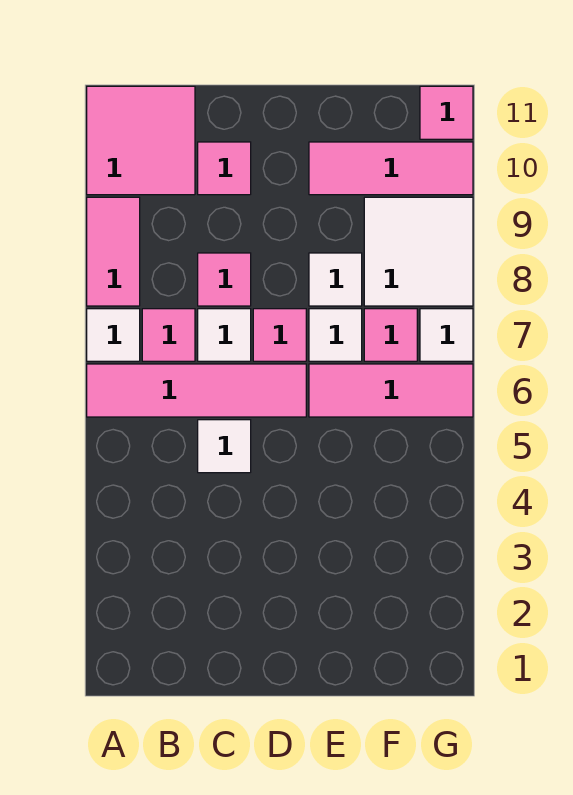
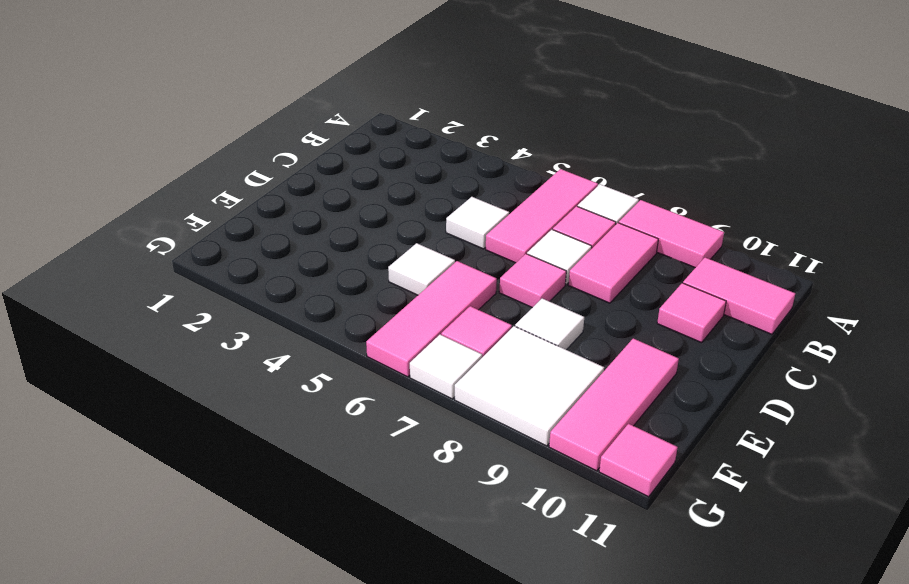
pink tile A6:D6 level 1 -> pink tile A6:C6 level 1
pink tile A10:B11 level 1 -> pink tile B10:B11 level 1
pink tile C8 level 1 -> pink tile B8:C8 level 1
white tile E7 level 1 -> white tile E5 level 1

